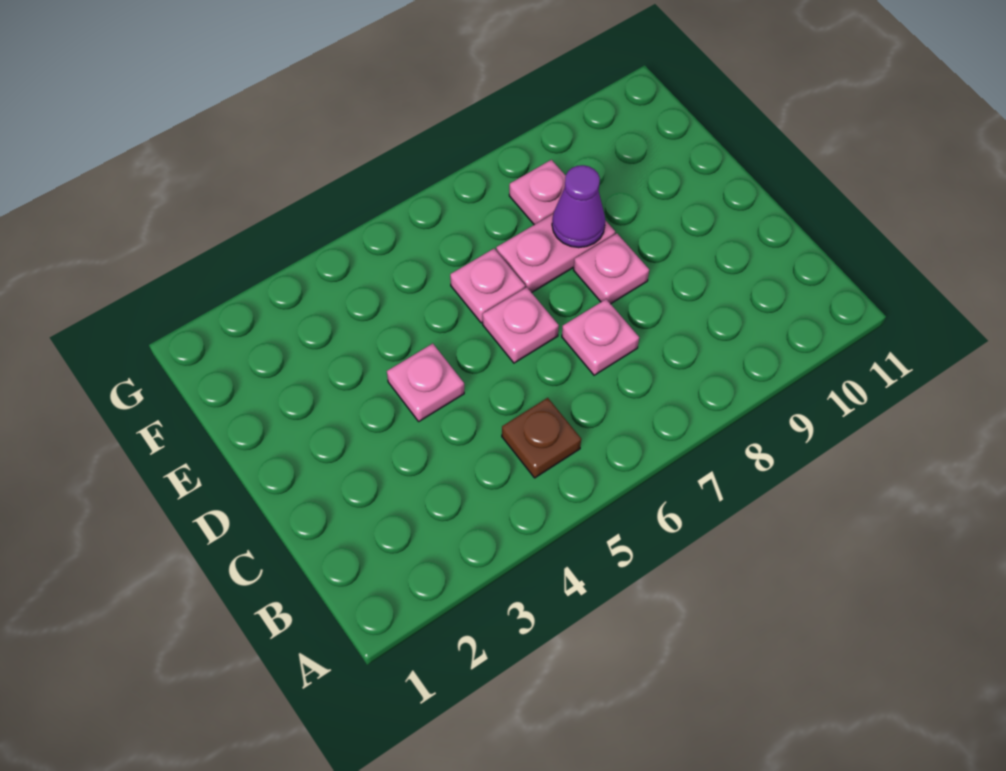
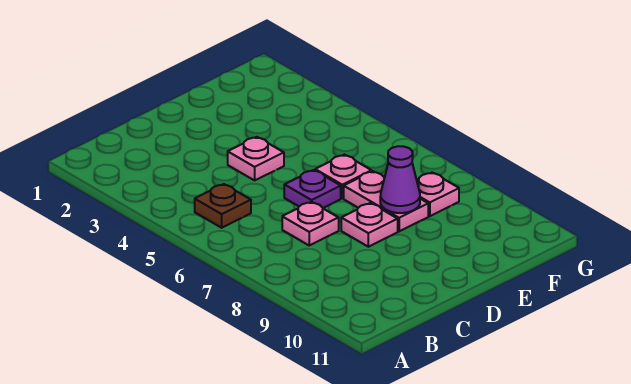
pink plate D6 level 1 -> purple plate D6 level 1

